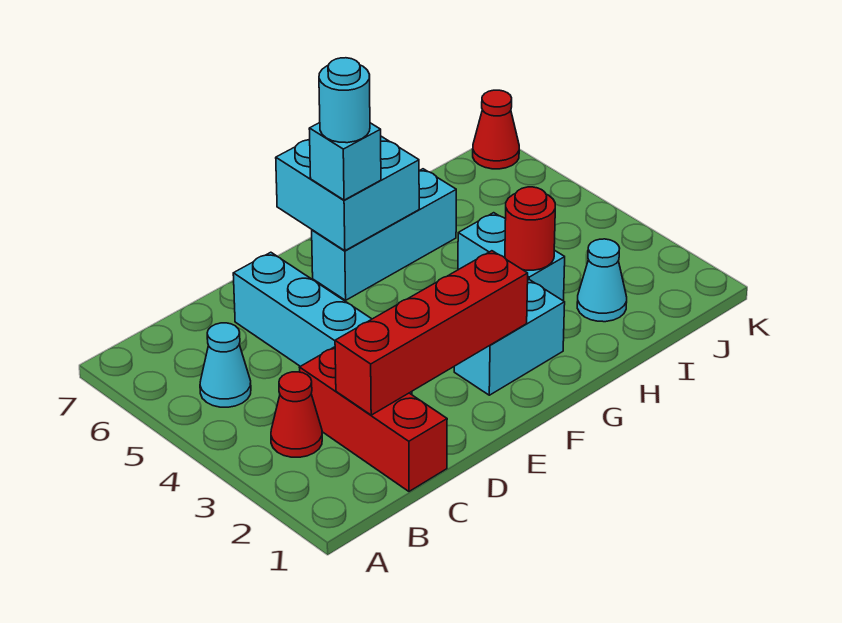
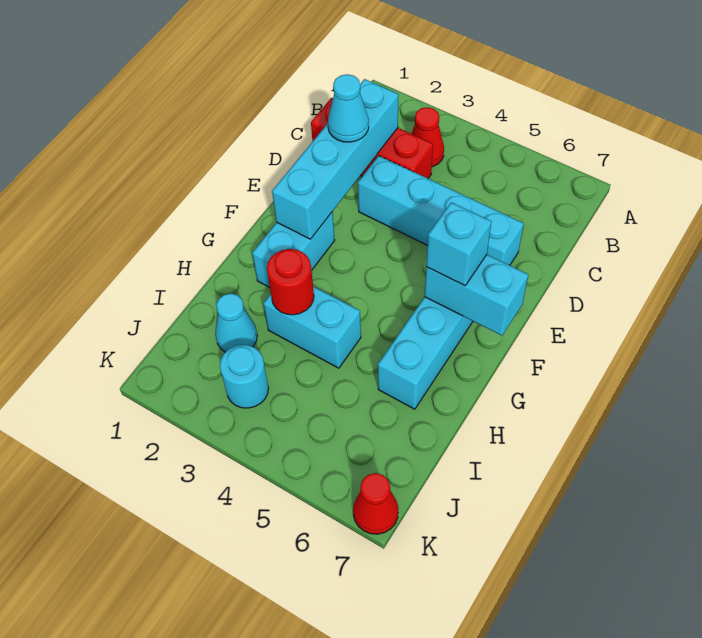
cyan cone B5 level 1 -> cyan cone D2 level 3
red brick C2:F2 level 2 -> cyan brick C2:F2 level 2
cyan brick F6:G7 level 2 -> cyan brick F6:F7 level 2
cyan round brick F6 level 4 -> cyan round brick J3 level 1

